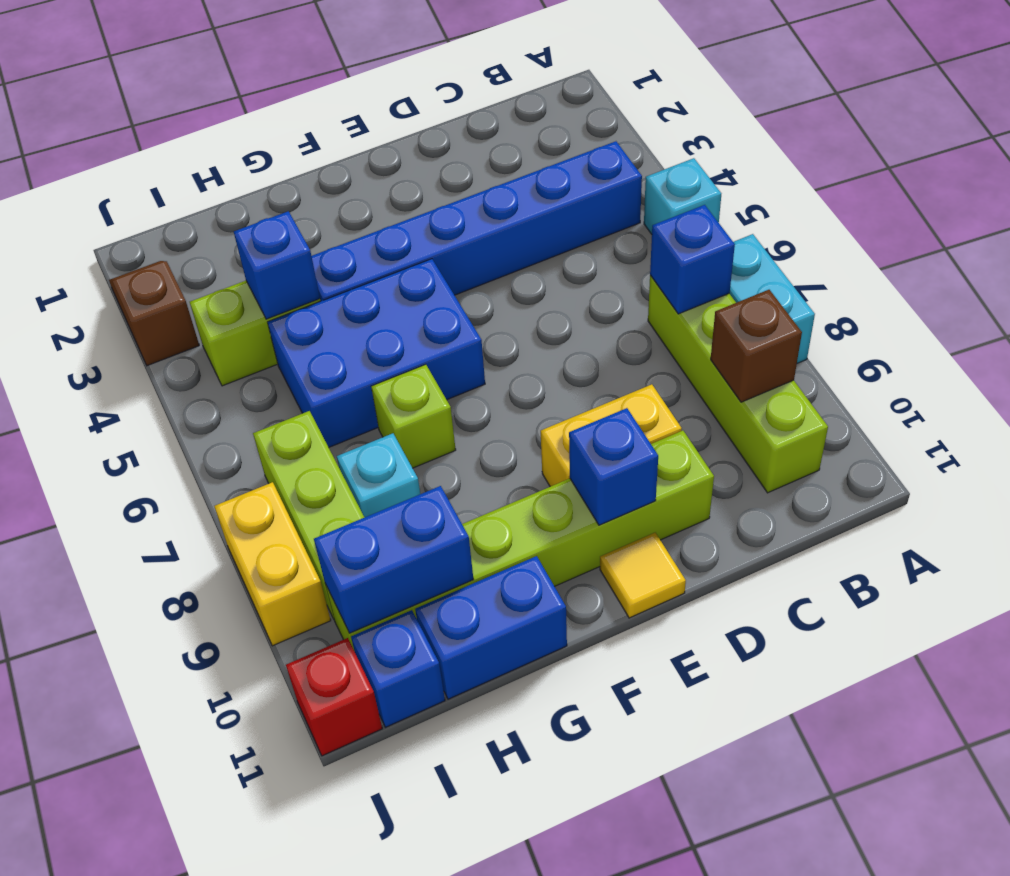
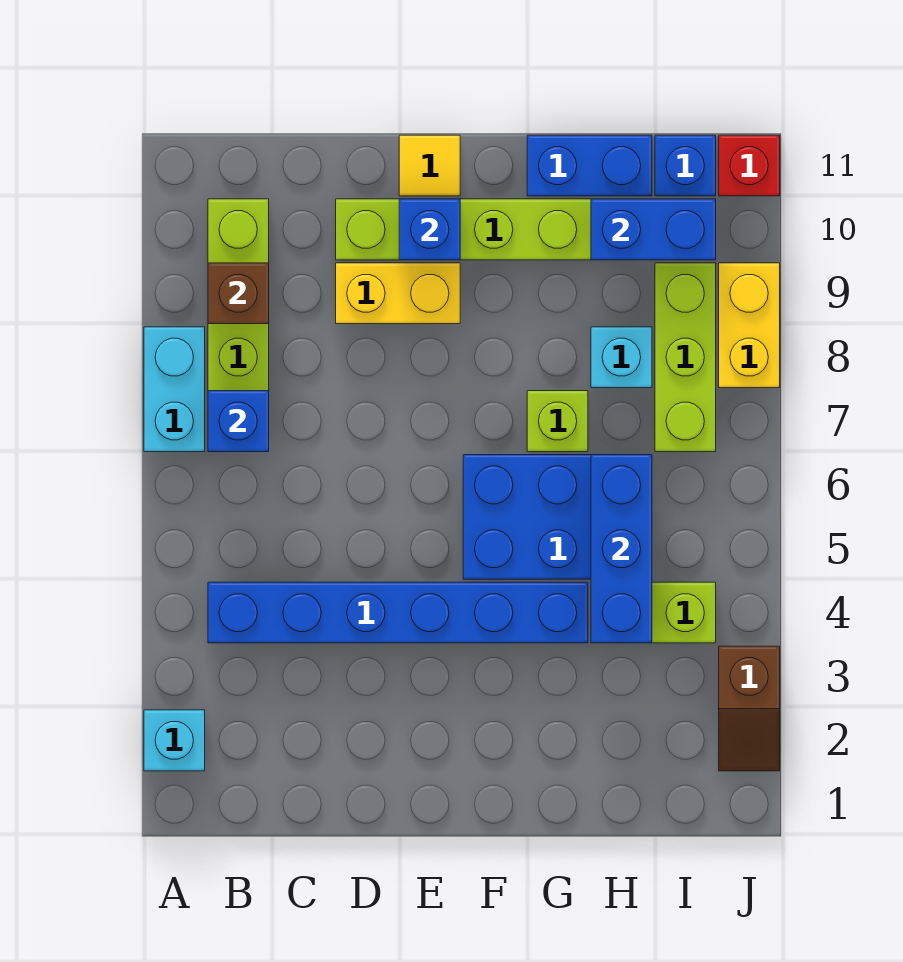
cyan brick A5 level 1 -> cyan brick A2 level 1
blue brick H4 level 2 -> blue brick H4:H6 level 2

